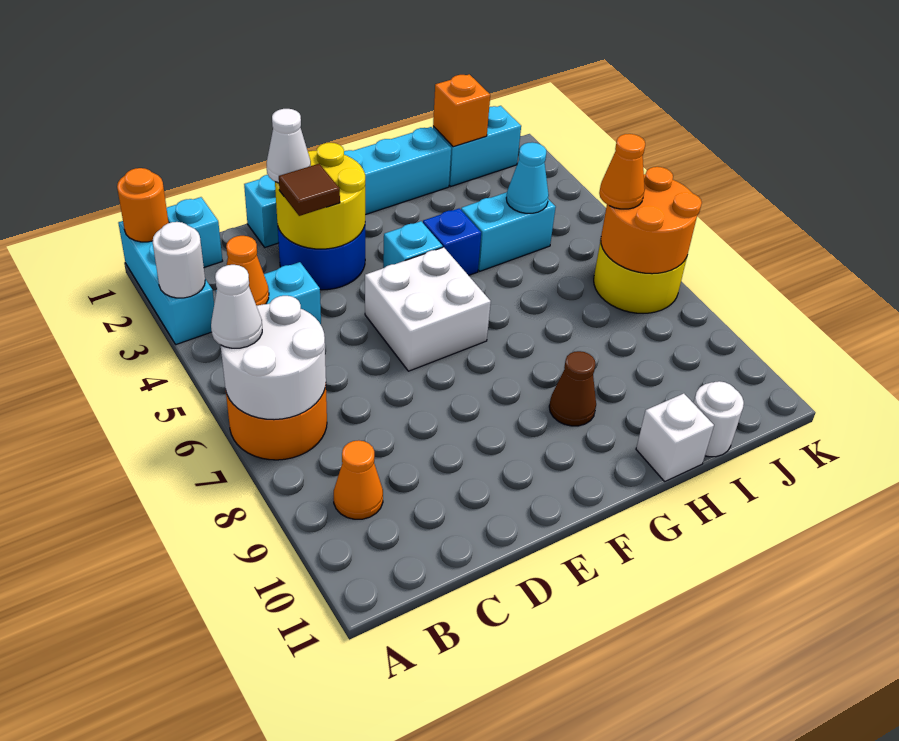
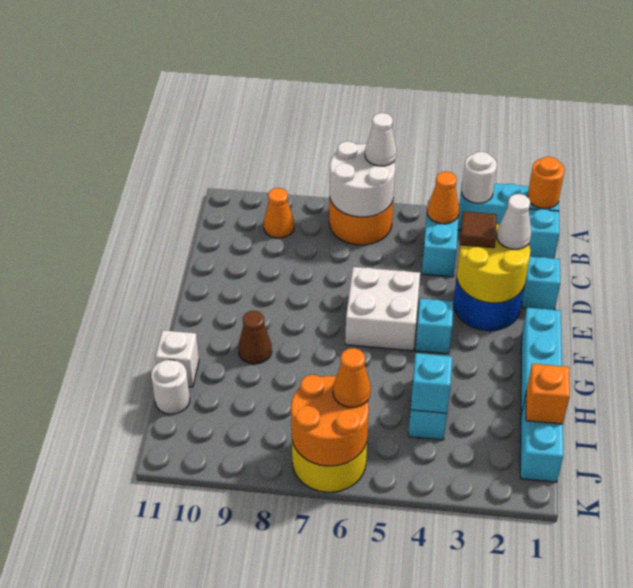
blue brick G4 level 1 -> none
cyan cone I4 level 2 -> cyan brick I4 level 2

